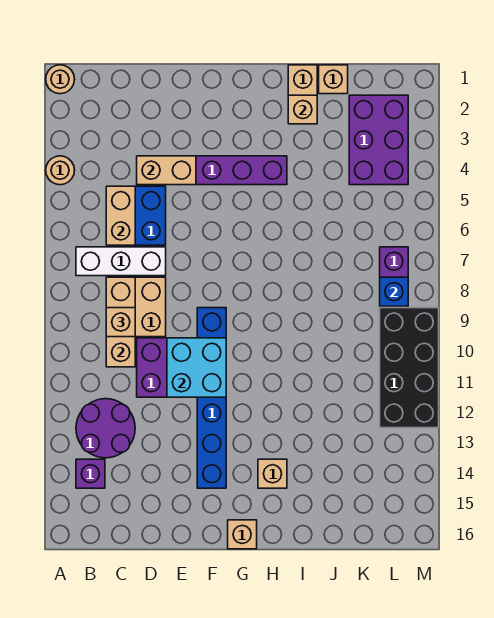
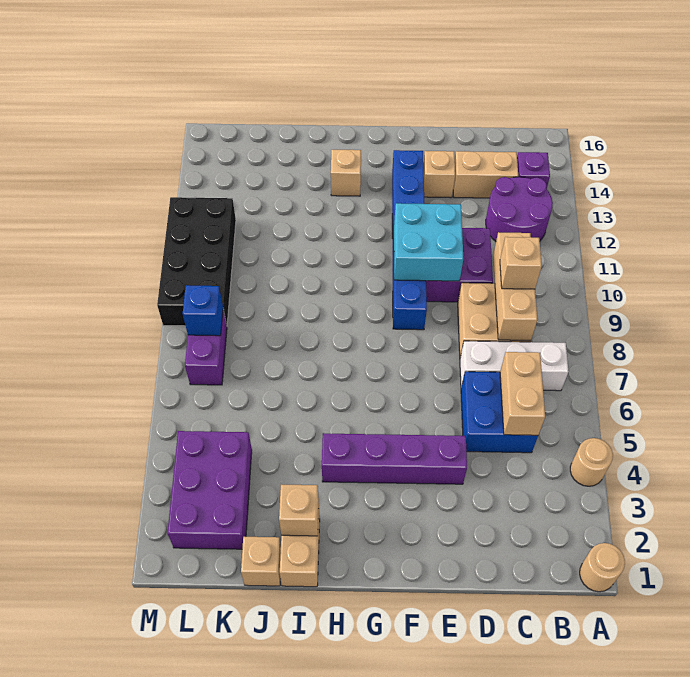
tan brick D4:E4 level 2 -> tan brick C14:D14 level 1
tan brick G16 level 1 -> tan brick E14 level 1

